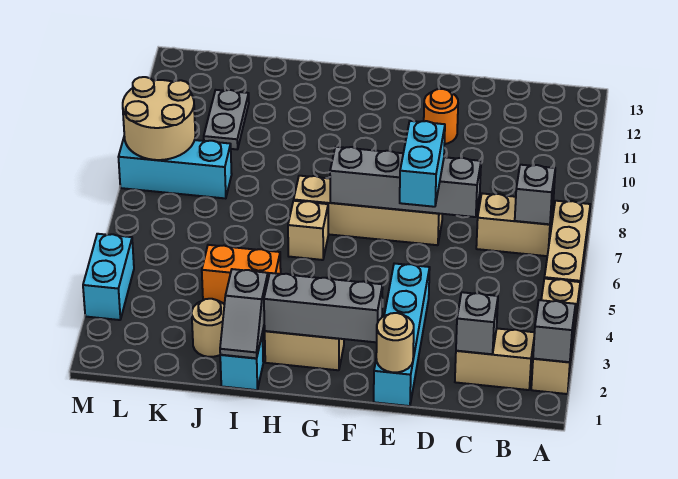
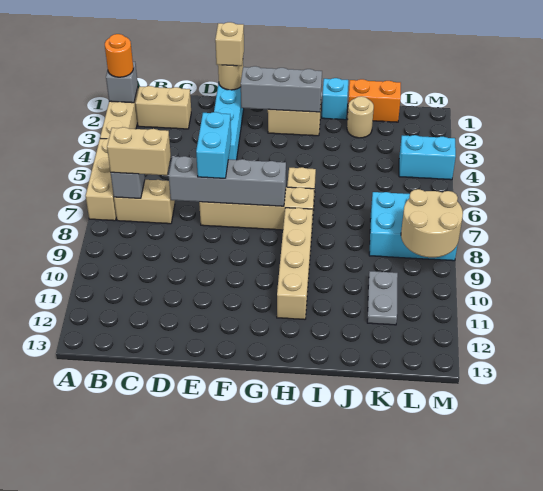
none -> tan brick B7:C7 level 3
grey brick C2 level 2 -> none
none -> tan brick E1 level 3
orange round brick E11 level 1 -> orange round brick A2 level 3
none -> tan brick H8:H11 level 1
grey slope I1:I2 level 2 top 2 -> none
orange brick I4:J4 level 1 -> orange brick J1:K1 level 1
cyan brick K8:M8 level 1 -> cyan brick K7:M8 level 1
cyan brick M3:M4 level 1 -> cyan brick L4:M4 level 1

